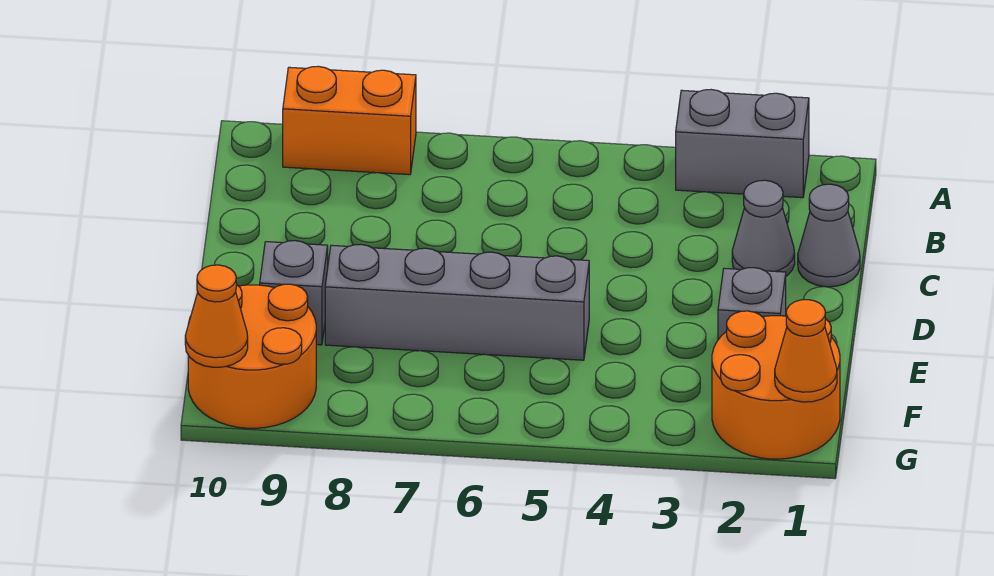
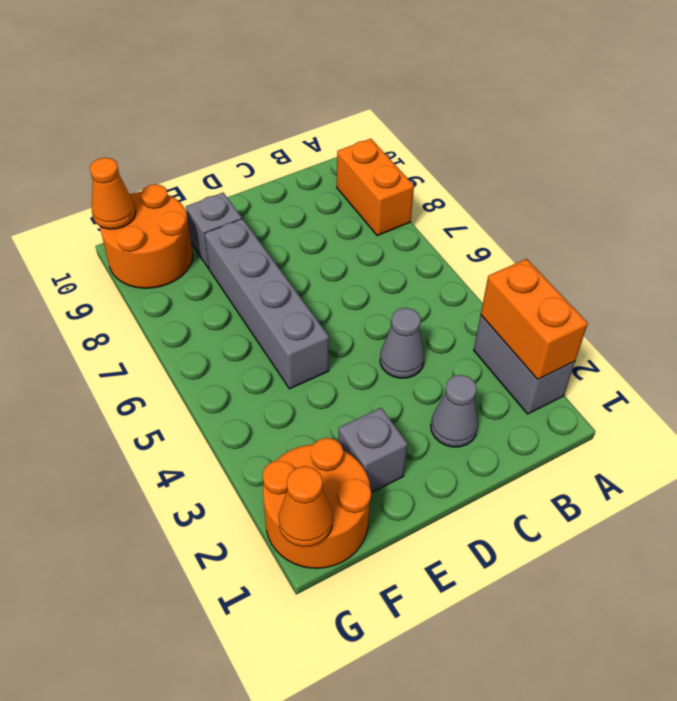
none -> orange brick A2:A3 level 2
grey cone C1 level 1 -> grey cone C4 level 1

